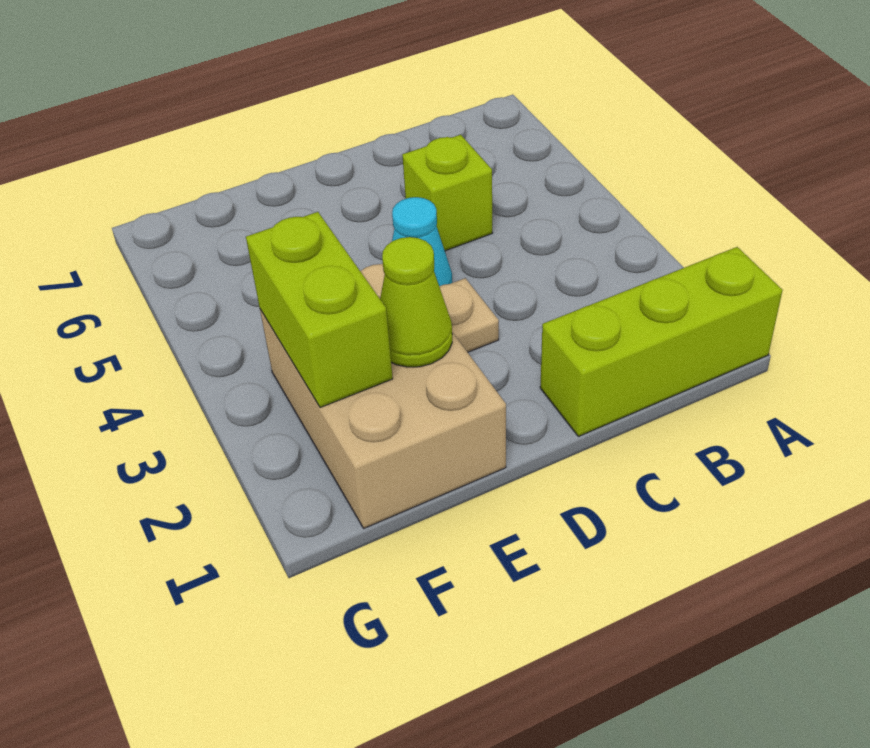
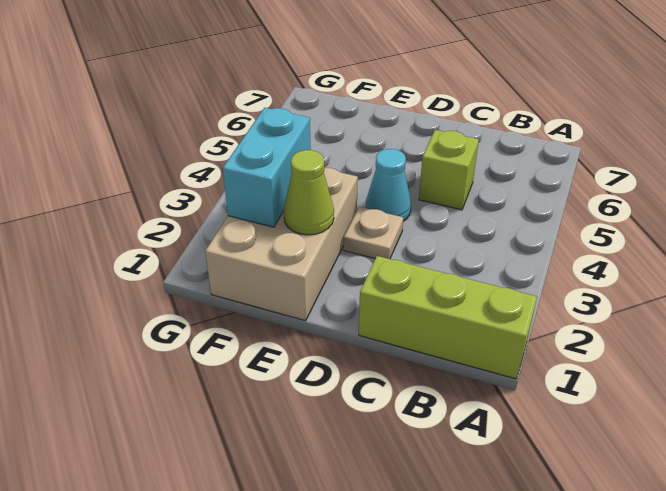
lime brick F2:F3 level 2 -> cyan brick F2:F3 level 2

